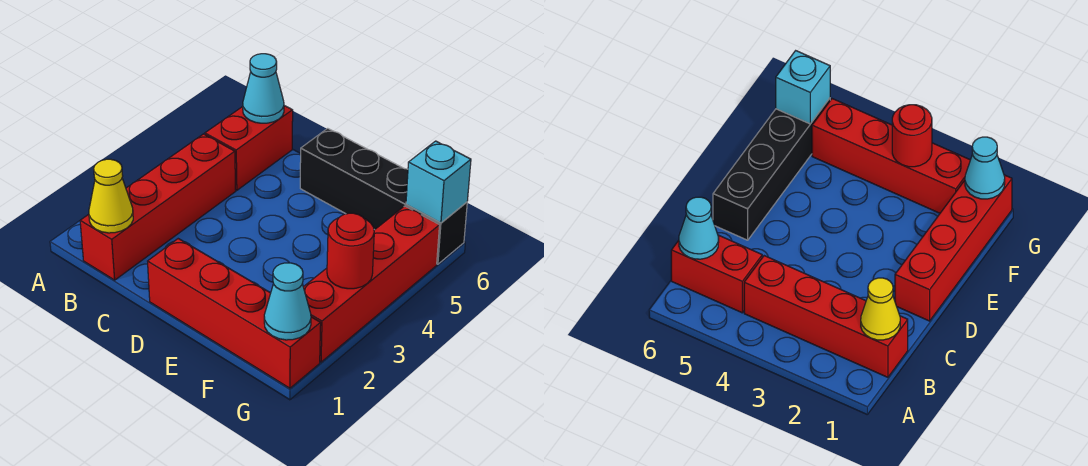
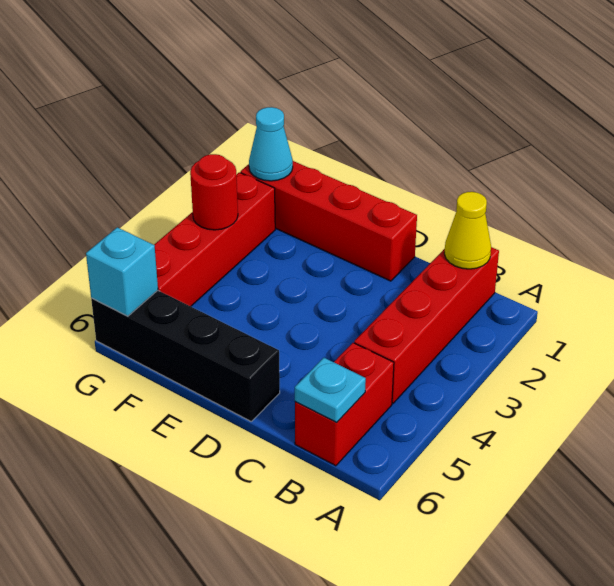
cyan cone B6 level 2 -> cyan plate B6 level 2

